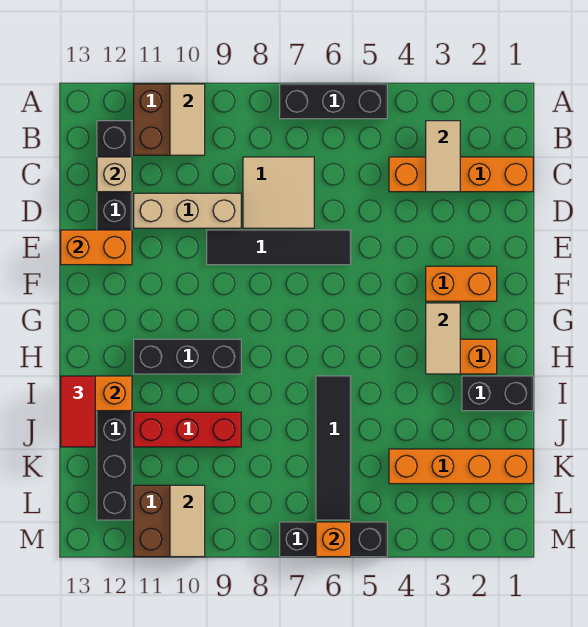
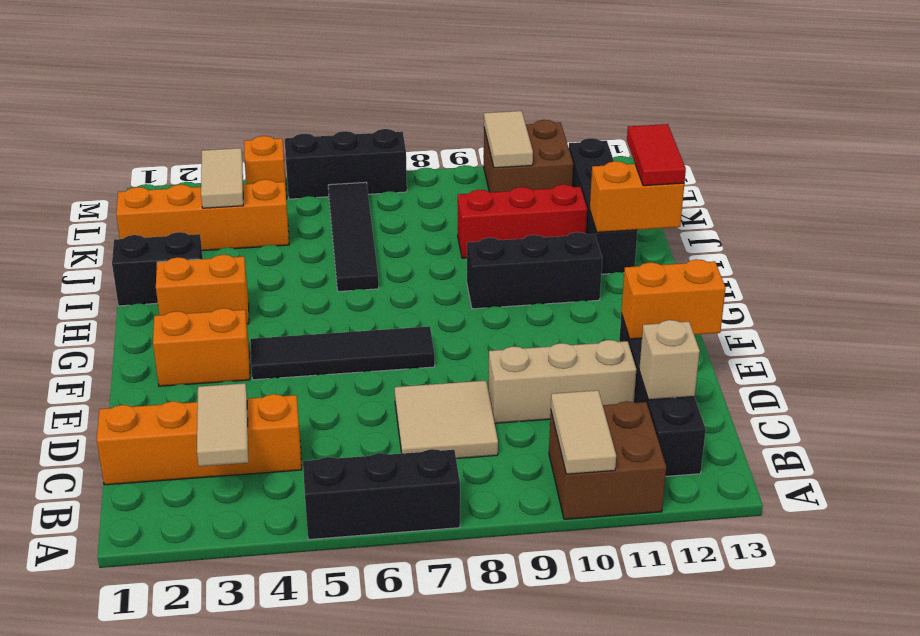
black tile E6:E9 level 1 -> black tile F4:F7 level 1
tan tile G3:H3 level 2 -> tan tile K3:L3 level 2
orange brick M6 level 2 -> orange brick M4 level 1

